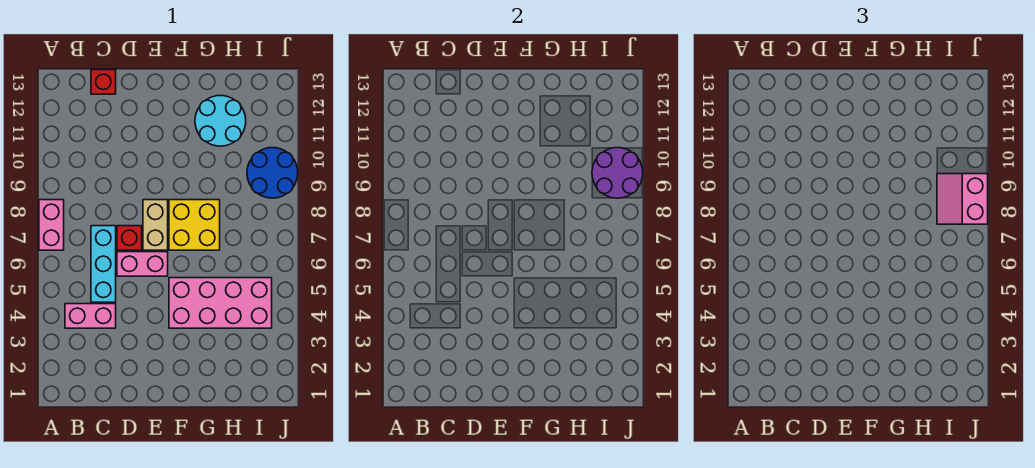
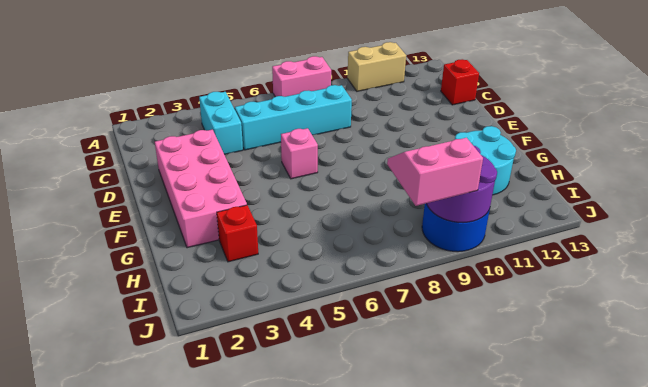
pink brick B4:C4 level 1 -> cyan brick B4:C4 level 1
cyan brick C5:C7 level 1 -> cyan brick C5:C8 level 1
pink brick D6:E6 level 1 -> pink brick E6 level 1
red brick D7 level 1 -> red brick H3 level 1
tan brick E7:E8 level 1 -> tan brick A10:A11 level 1
pink brick F4:I5 level 1 -> pink brick D2:G3 level 1
yellow brick F7:G8 level 1 -> none

